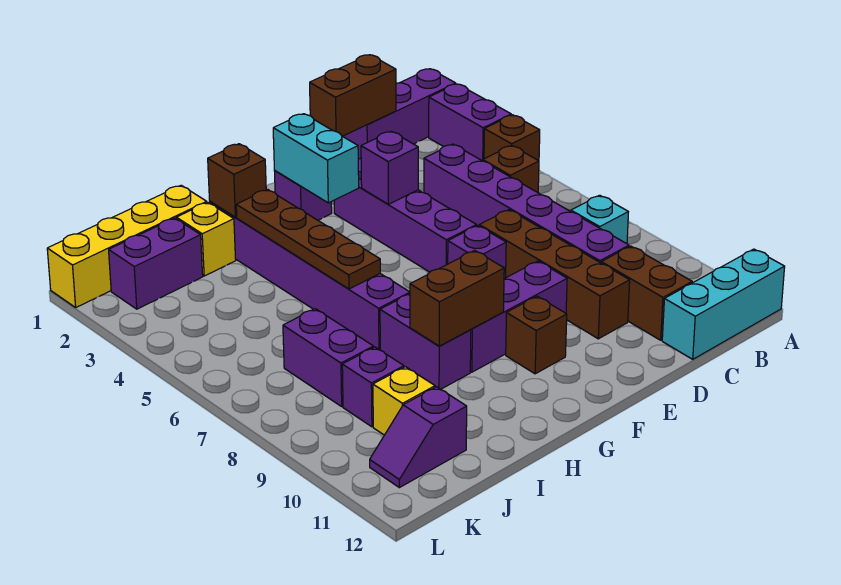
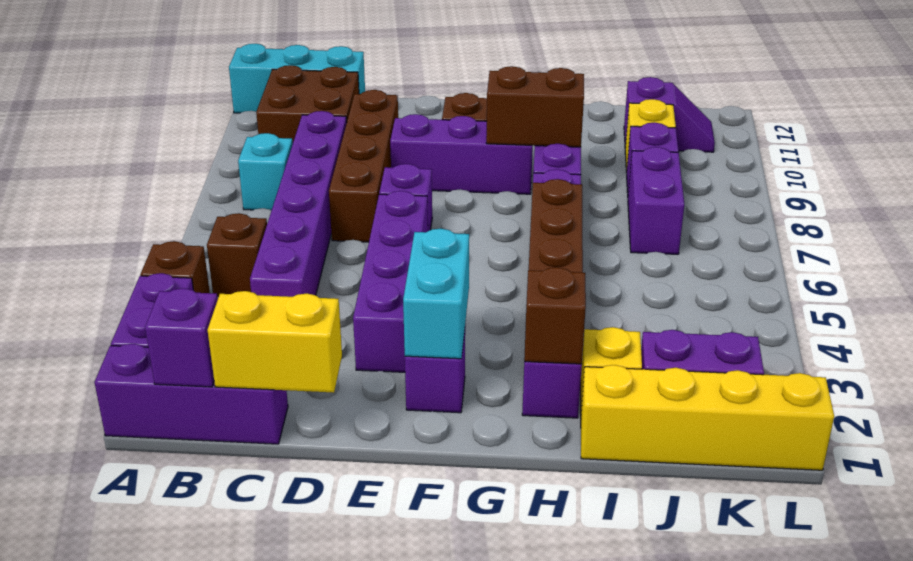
brown brick C1:D1 level 2 -> yellow brick C1:D1 level 2
brown brick C10:C11 level 1 -> brown brick B10:C11 level 1
purple brick E4 level 2 -> purple brick B1 level 2

